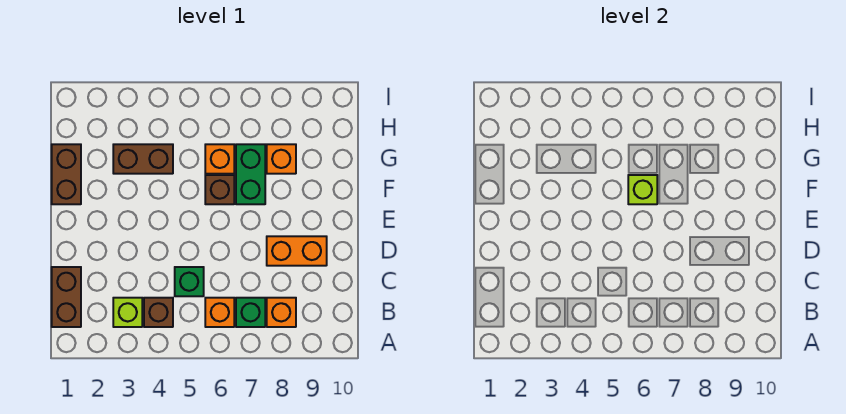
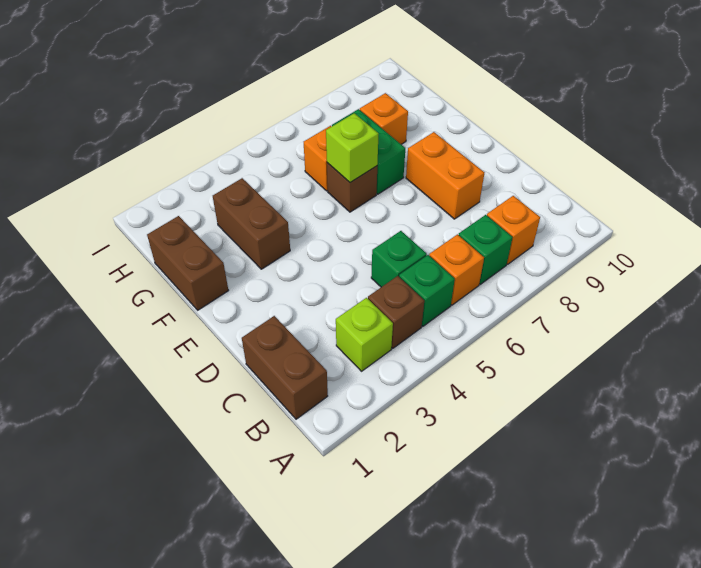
none -> green brick B5 level 1
orange brick D8:D9 level 1 -> orange brick D8:E8 level 1
brown brick G3:G4 level 1 -> brown brick F3:G3 level 1

